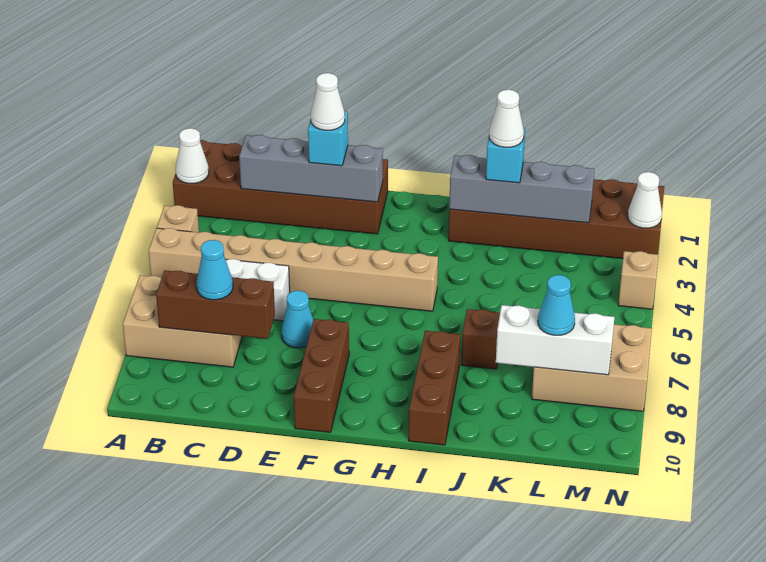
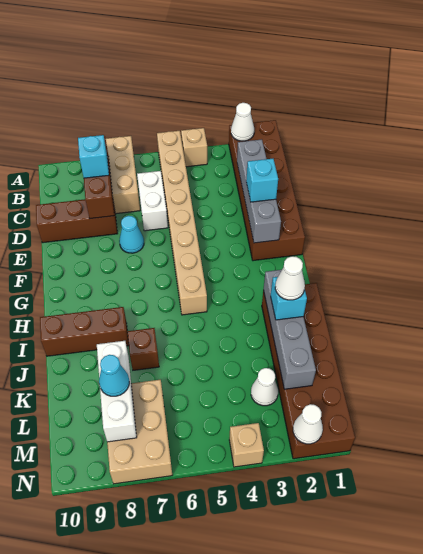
cyan cone C8 level 3 -> cyan brick C8 level 3
white cone E2 level 4 -> white cone L3 level 1
brown brick F8:F10 level 1 -> brown brick D8:D10 level 1

